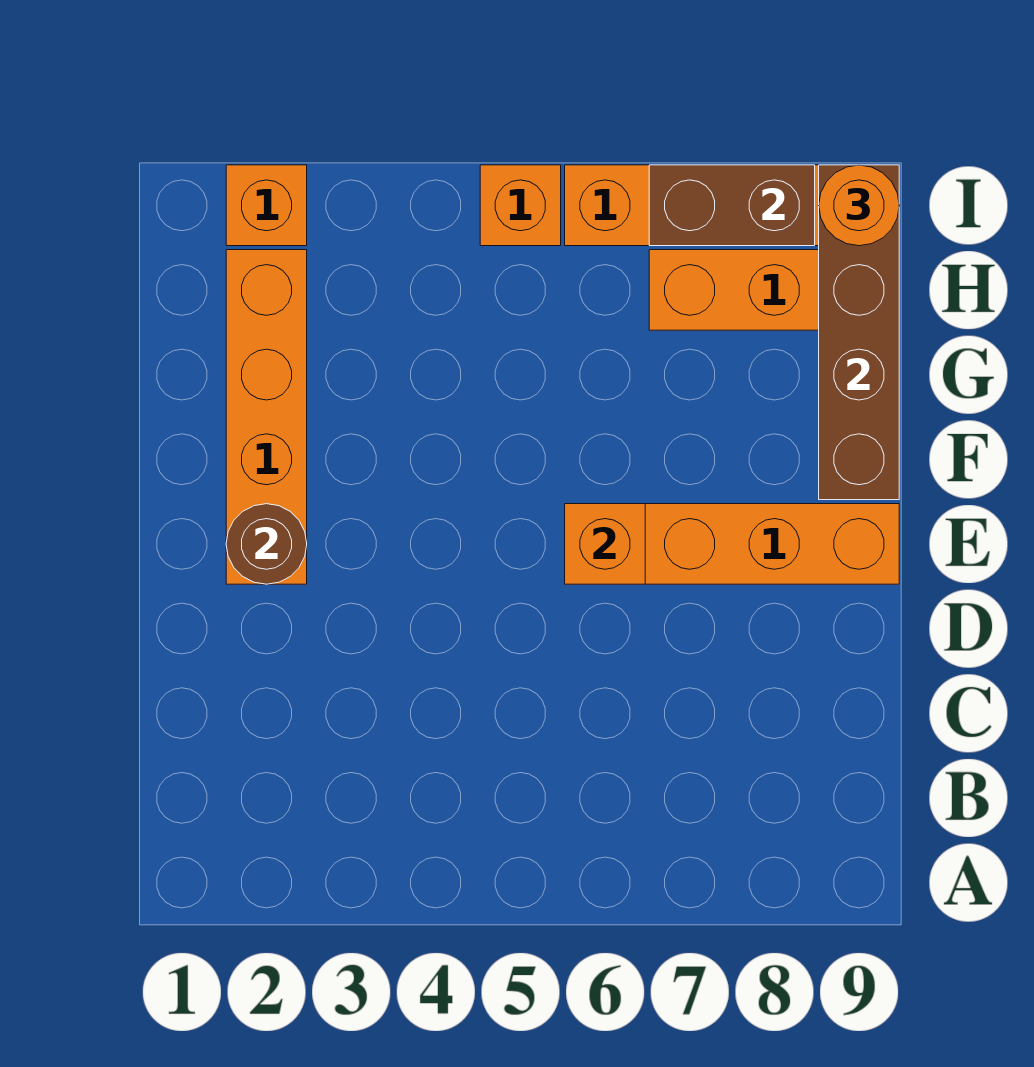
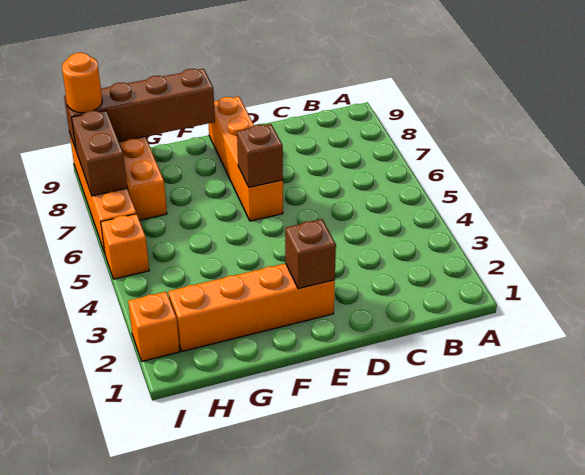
brown round brick E2 level 2 -> brown brick E2 level 2
orange brick E6 level 2 -> brown brick E6 level 2

